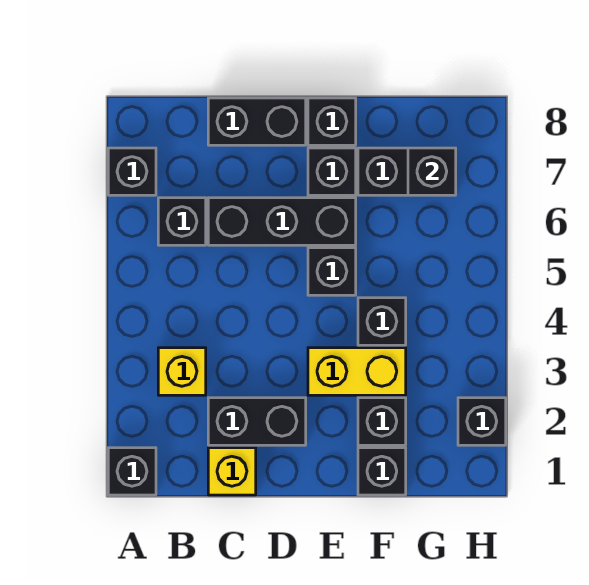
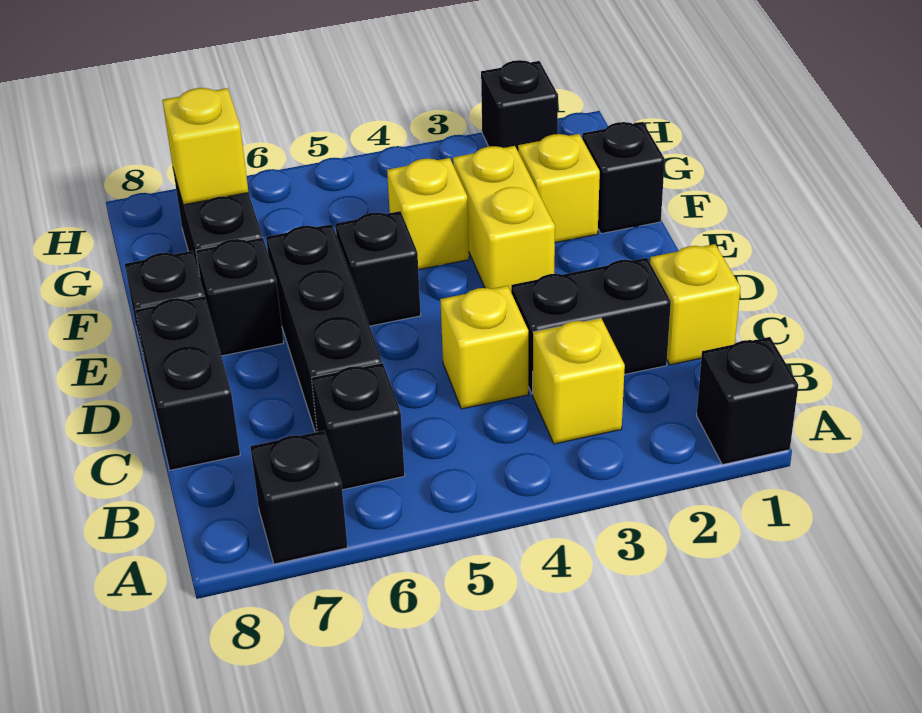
black brick C2:D2 level 1 -> black brick C2:C3 level 1
none -> yellow brick C4 level 1
black brick F2 level 1 -> yellow brick F2 level 1
black brick F4 level 1 -> yellow brick F4 level 1
black brick G7 level 2 -> yellow brick G7 level 2

